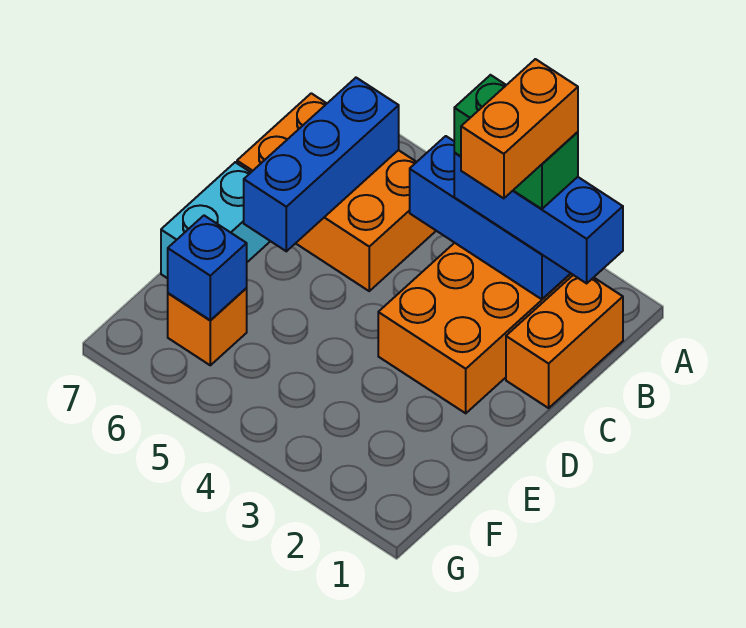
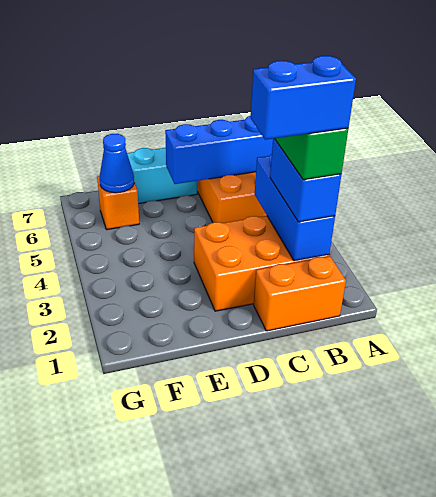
blue brick B1:B3 level 3 -> blue brick B2:B3 level 3
orange brick B2:C2 level 5 -> blue brick B2:C2 level 5
blue brick F6 level 2 -> blue cone F6 level 2

